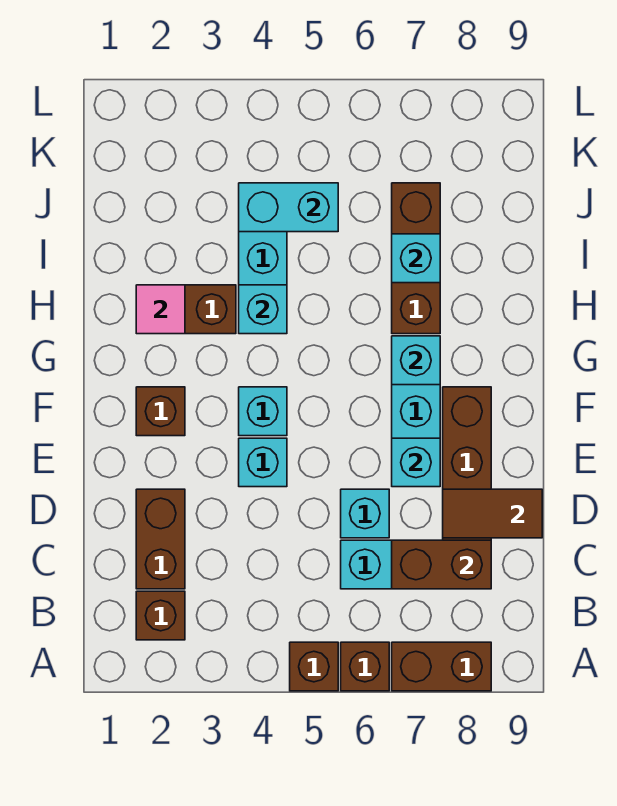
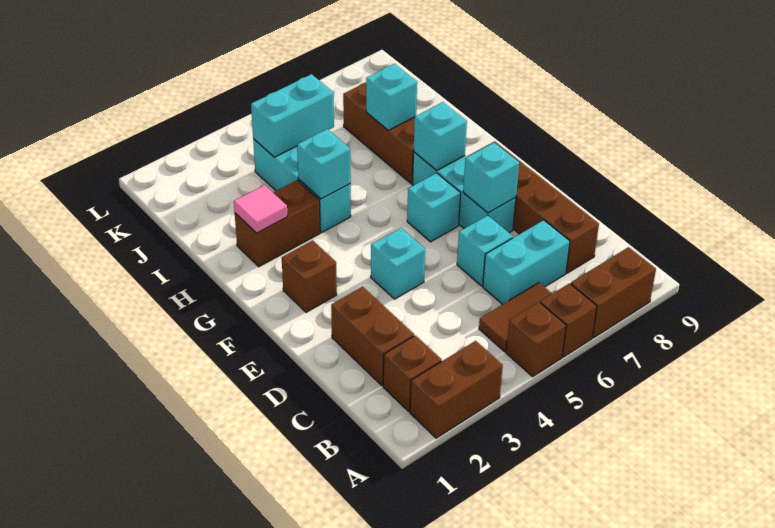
brown brick C7:C8 level 2 -> brown brick A2:A3 level 1
brown tile D8:D9 level 2 -> brown tile B5:B6 level 1
cyan brick F4 level 1 -> cyan brick F6 level 1

